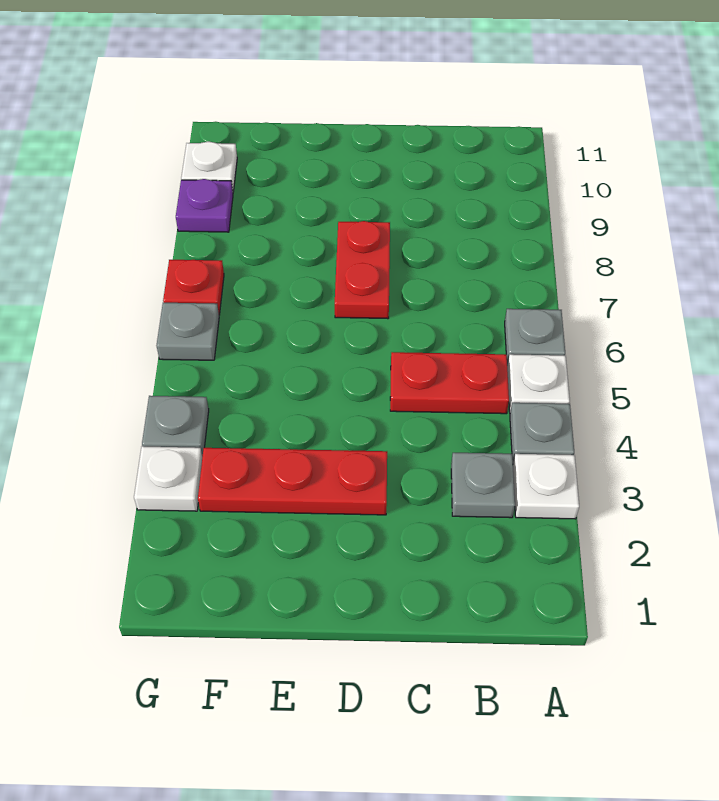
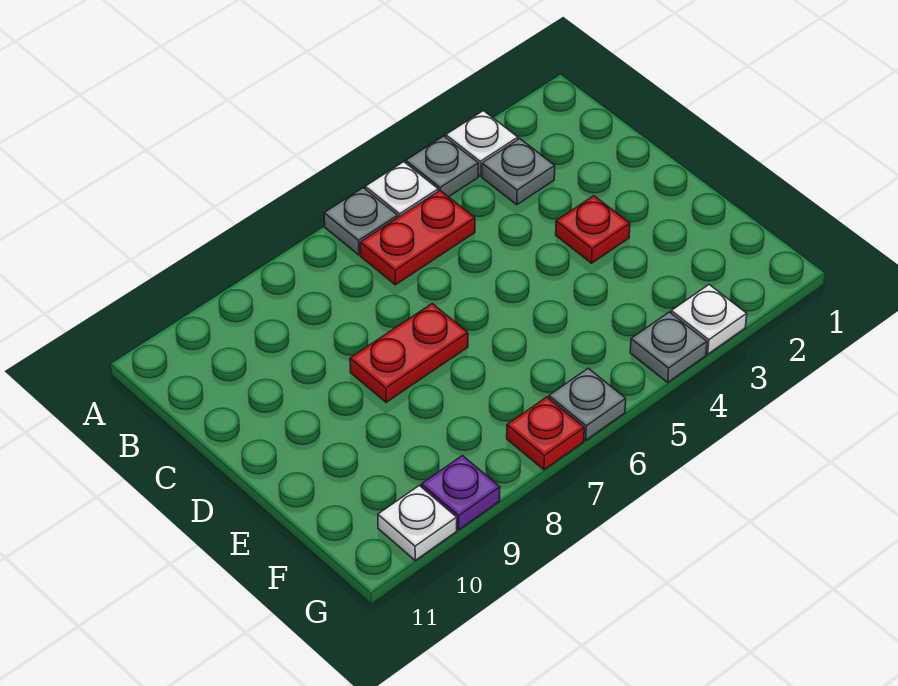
red plate B5:C5 level 1 -> red plate B5:B6 level 1
red plate D3:F3 level 1 -> red plate D3 level 1

